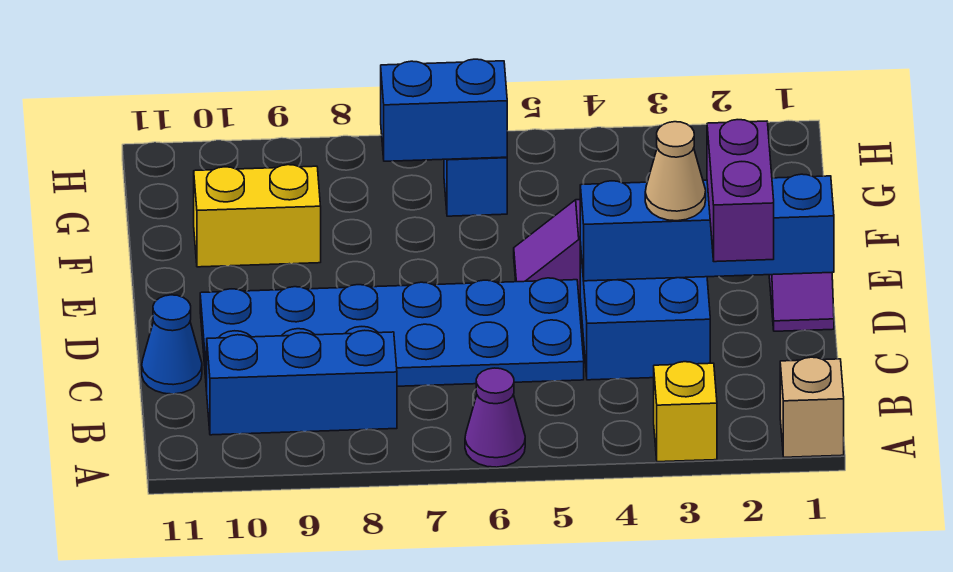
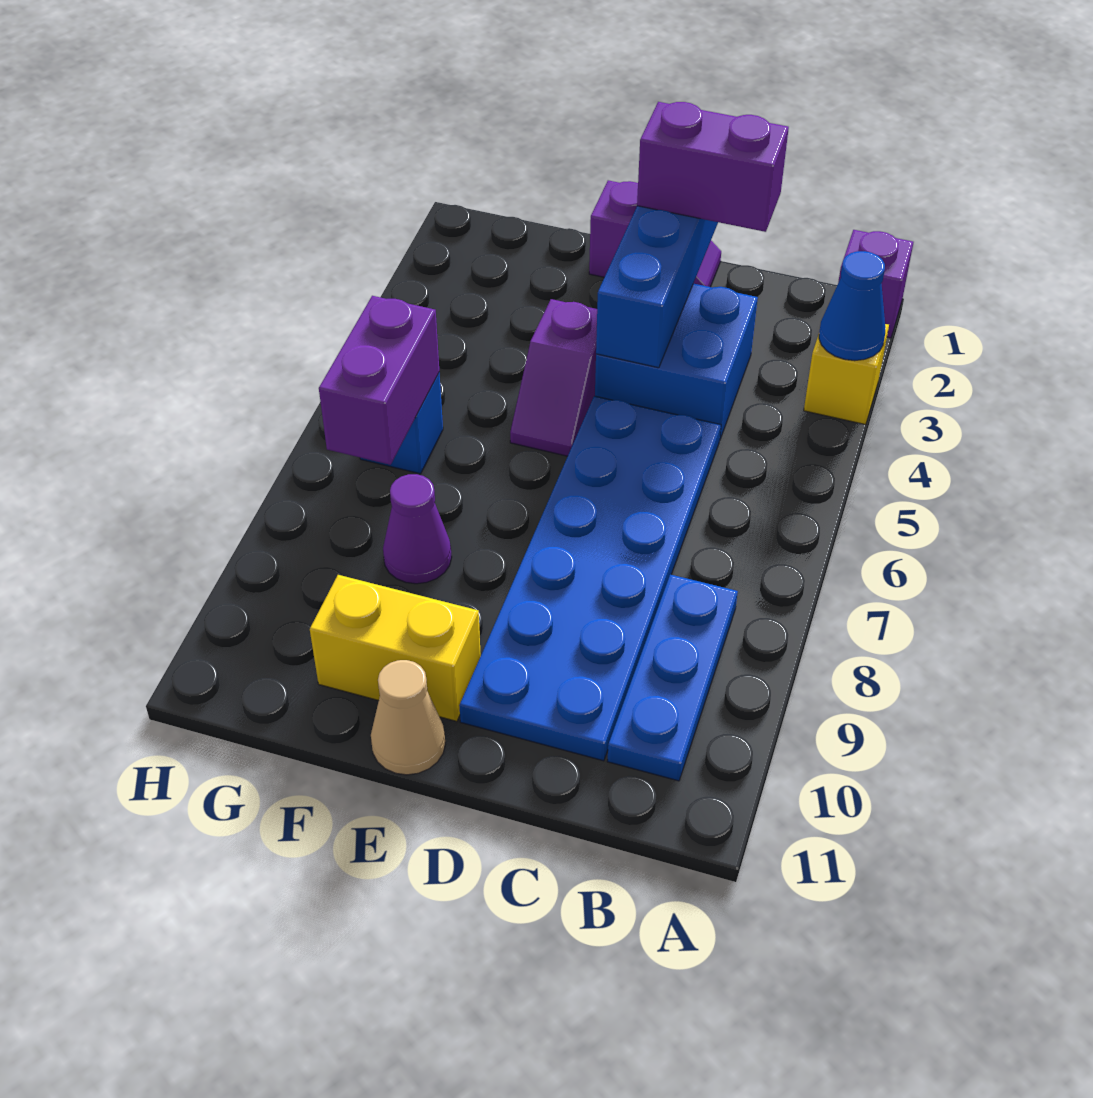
tan brick A1 level 1 -> purple brick A1 level 1
purple cone A6 level 1 -> purple cone F8 level 1
blue brick B8:B10 level 1 -> blue plate B8:B10 level 1
blue cone C11 level 1 -> blue cone A3 level 2
tan cone D3 level 3 -> tan cone E11 level 1
yellow brick F9:F10 level 1 -> yellow brick E10:F10 level 1
blue brick G6:G7 level 2 -> purple brick G6:G7 level 2

